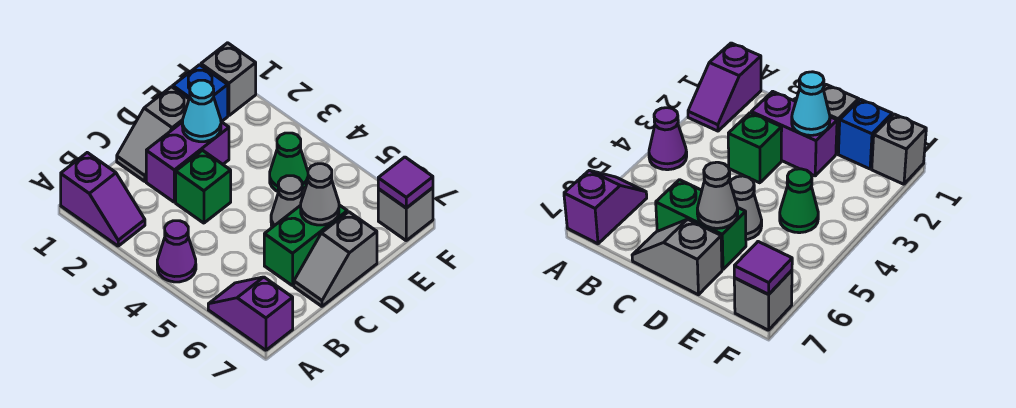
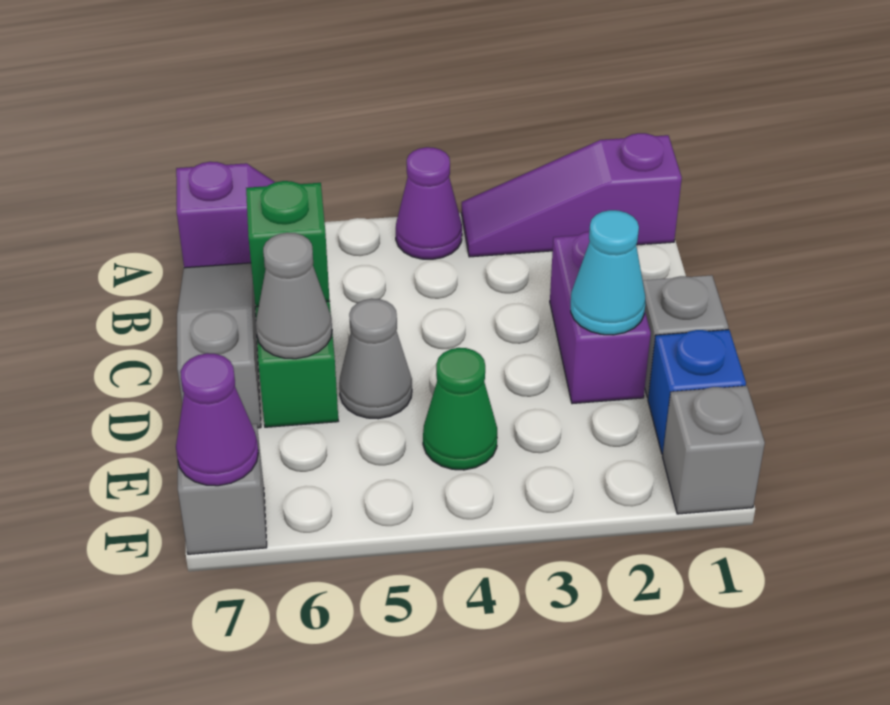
purple slope A1:A2 level 1 top 1 -> purple slope A1:A3 level 1 top 1
green brick C3 level 1 -> green brick C6 level 2
grey slope C7:D7 level 1 top D -> grey slope B7:D7 level 1 top D
purple tile F7 level 2 -> purple cone F7 level 2

